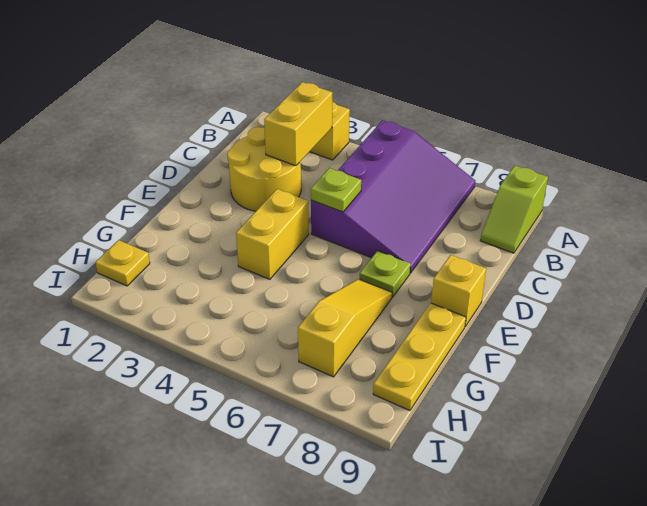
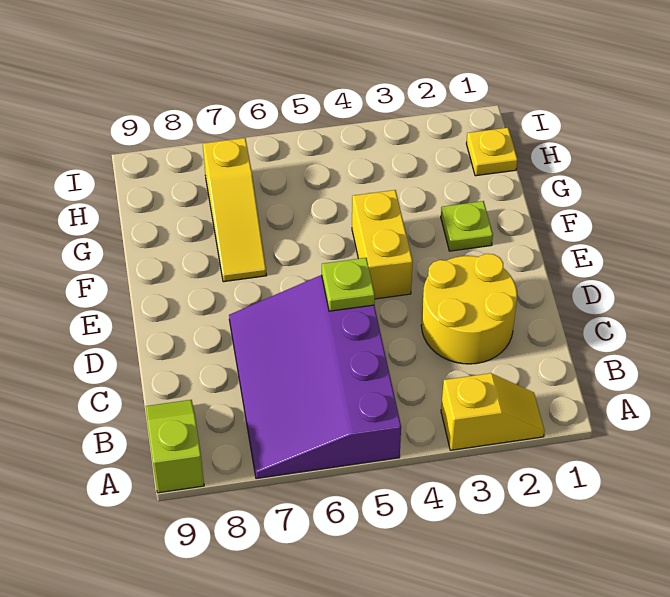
yellow brick B3:C3 level 2 -> none
lime plate E7 level 1 -> lime plate F2 level 1
yellow brick E9 level 1 -> none
yellow plate F9:H9 level 1 -> none

